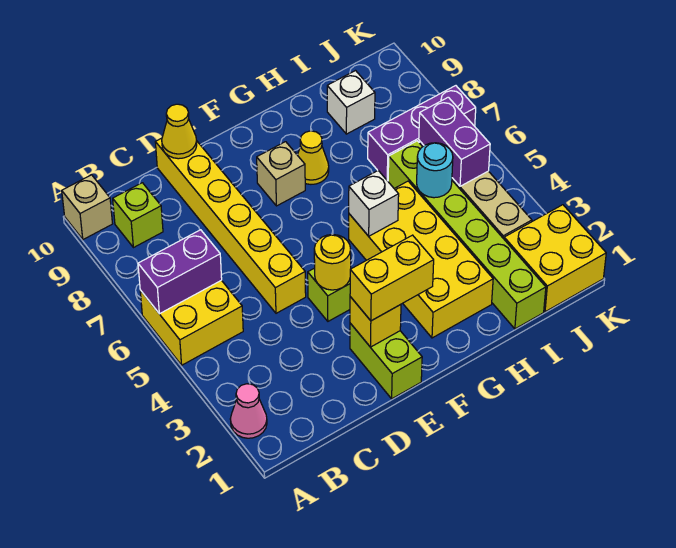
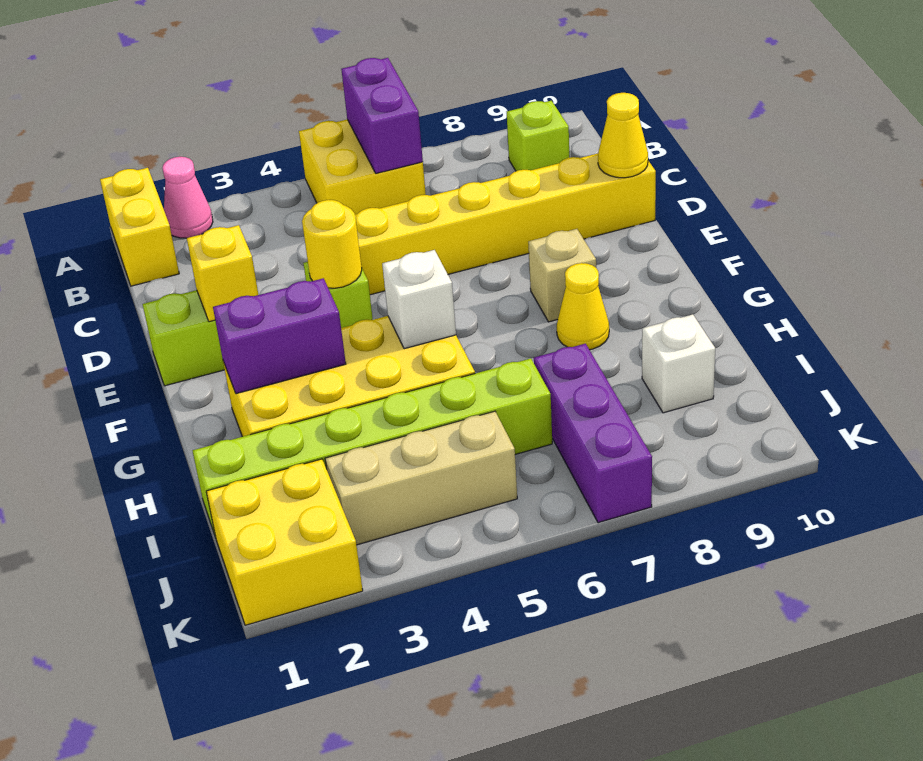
tan brick A10 level 1 -> none
yellow brick E2:F2 level 3 -> yellow brick A1:B1 level 1
cyan round brick I5 level 2 -> none
purple brick J5:J6 level 2 -> purple brick G2:G3 level 2

